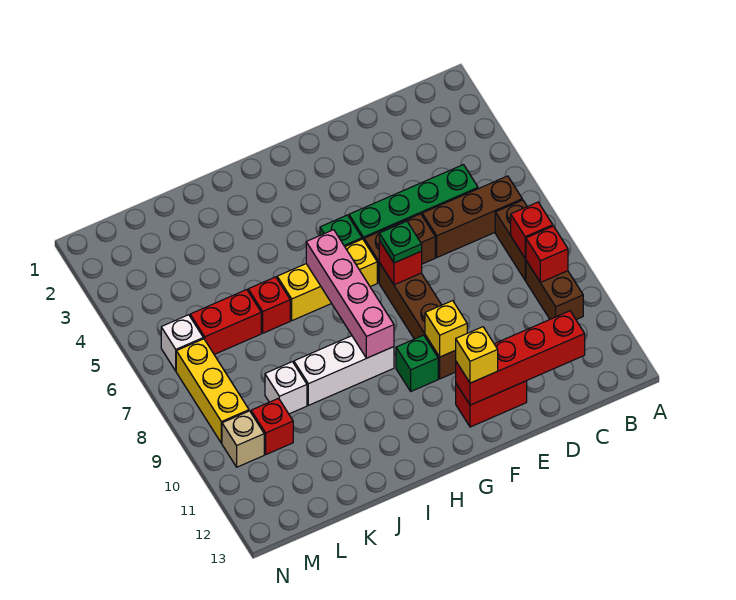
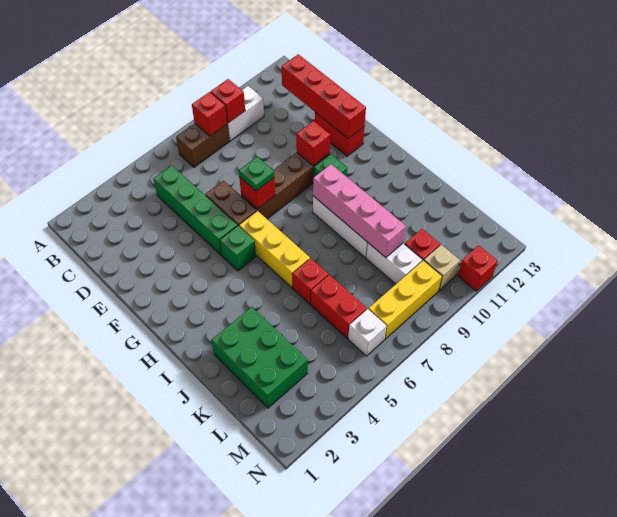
brown brick B6:D6 level 1 -> none
brown brick B9:B10 level 1 -> white brick B9:B10 level 1
yellow brick F10 level 2 -> red brick F10 level 2
yellow brick F12 level 3 -> none
pink brick H6:H9 level 2 -> pink brick H9:K9 level 2
none -> green brick J2:L3 level 1
white brick K9 level 1 -> white brick K9:L9 level 1
none -> red brick N11 level 1

